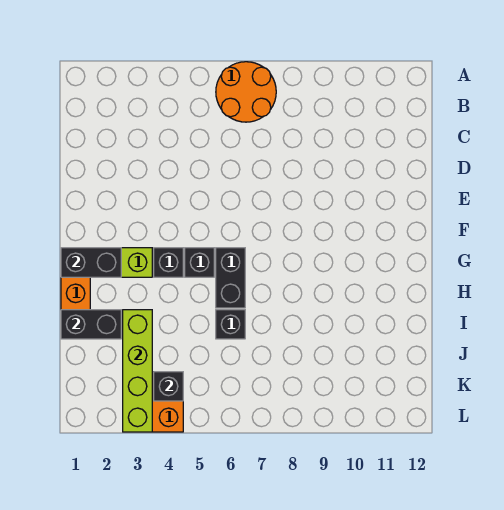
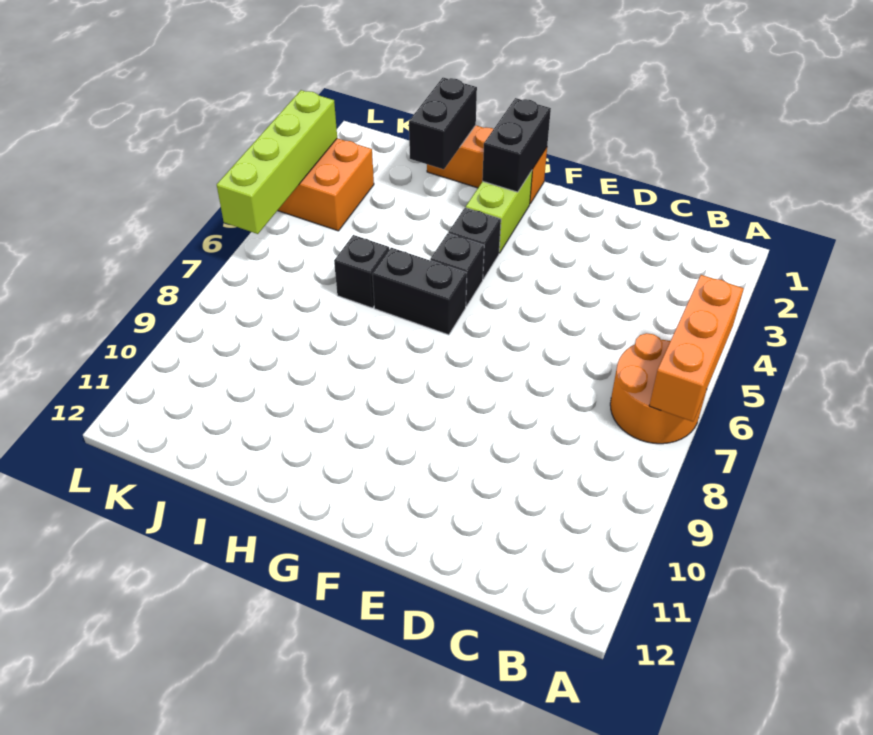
none -> orange brick A5:A7 level 2
lime brick I3:L3 level 2 -> lime brick L3:L6 level 2
black brick K4 level 2 -> none

